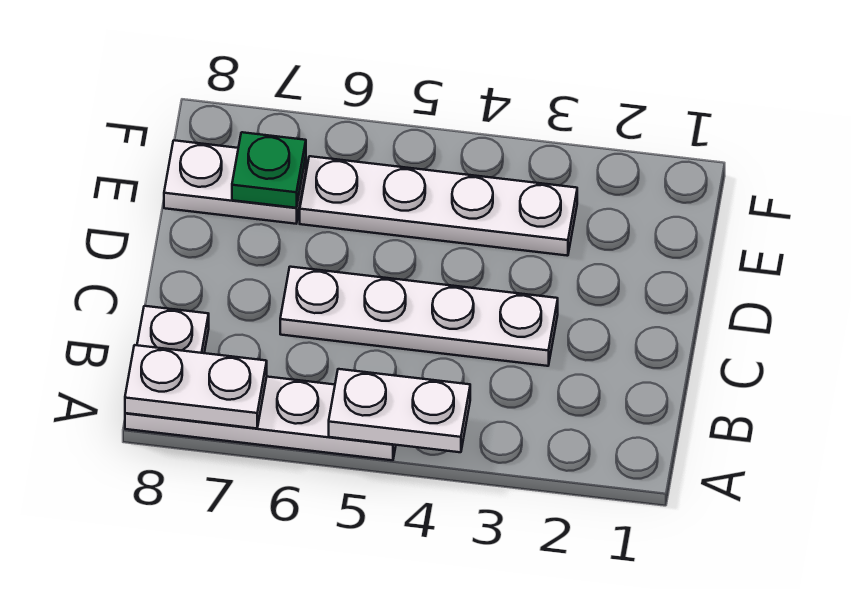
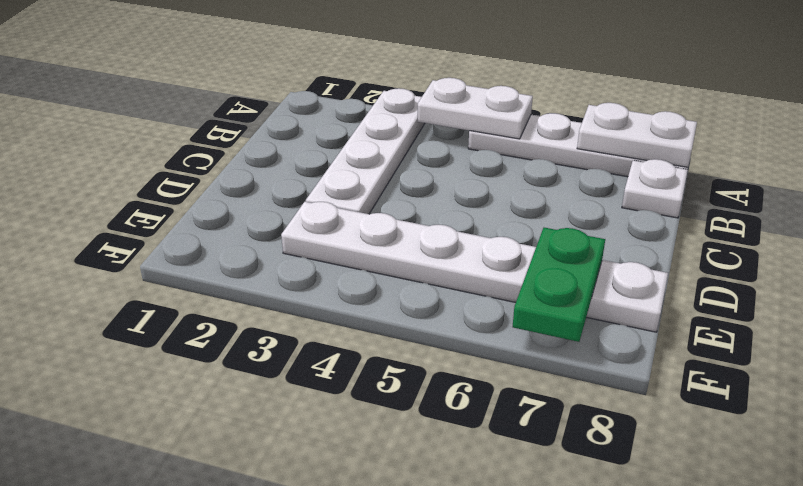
white plate C3:C6 level 1 -> white plate A3:D3 level 1
green plate E7 level 2 -> green plate E7:F7 level 2

